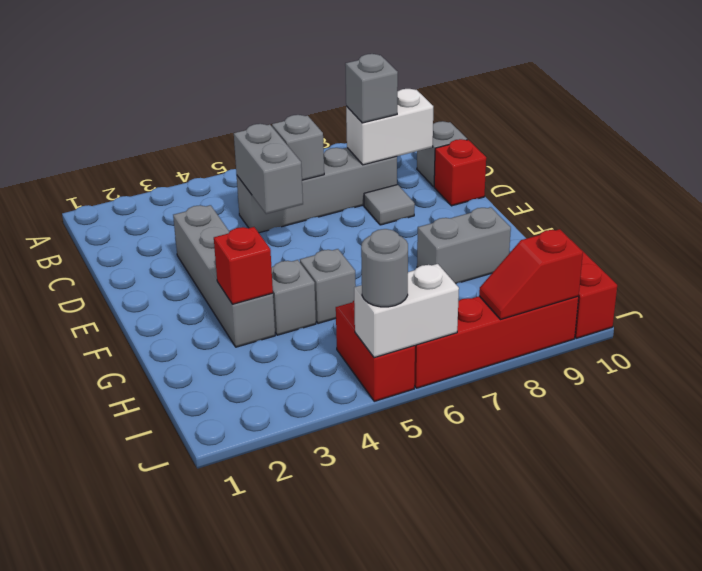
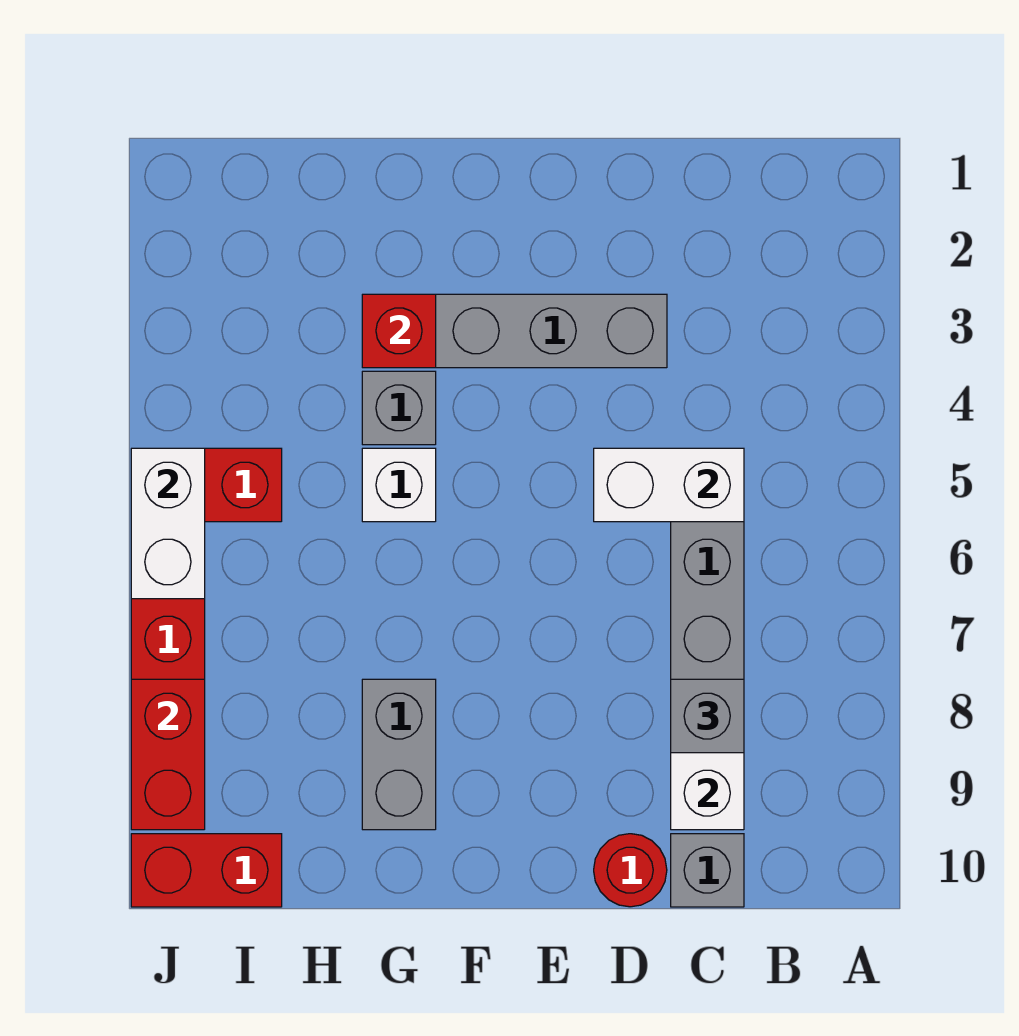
grey brick C5:D5 level 2 -> white brick C5:D5 level 2
grey brick C6 level 2 -> none
grey tile D8 level 1 -> none
red brick D10 level 1 -> red round brick D10 level 1
grey brick G5 level 1 -> white brick G5 level 1
grey round brick J5 level 3 -> none
red slope J8:J9 level 2 top 9 -> red brick J8:J9 level 2

